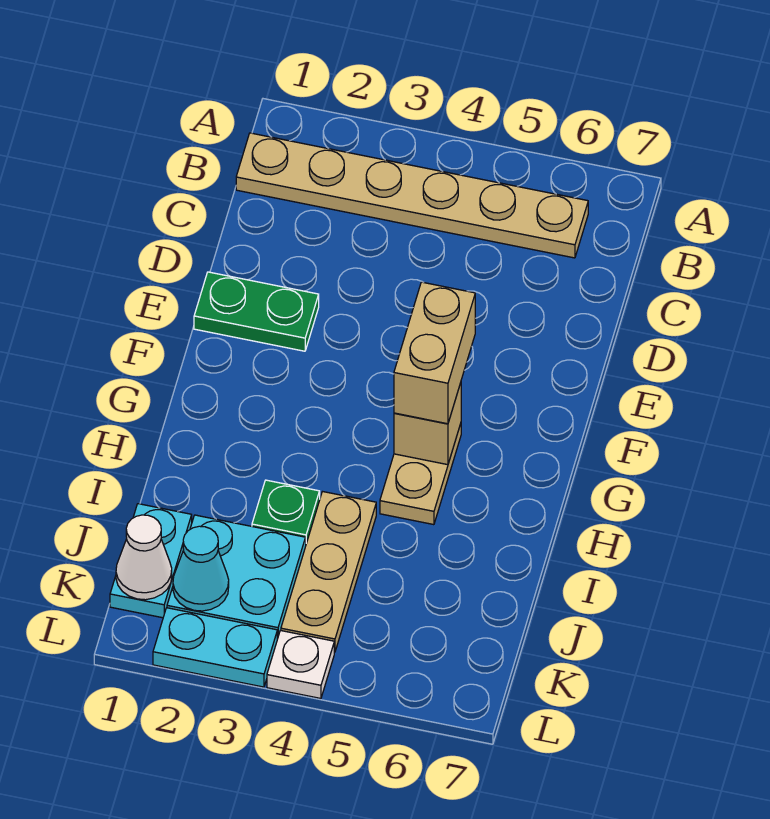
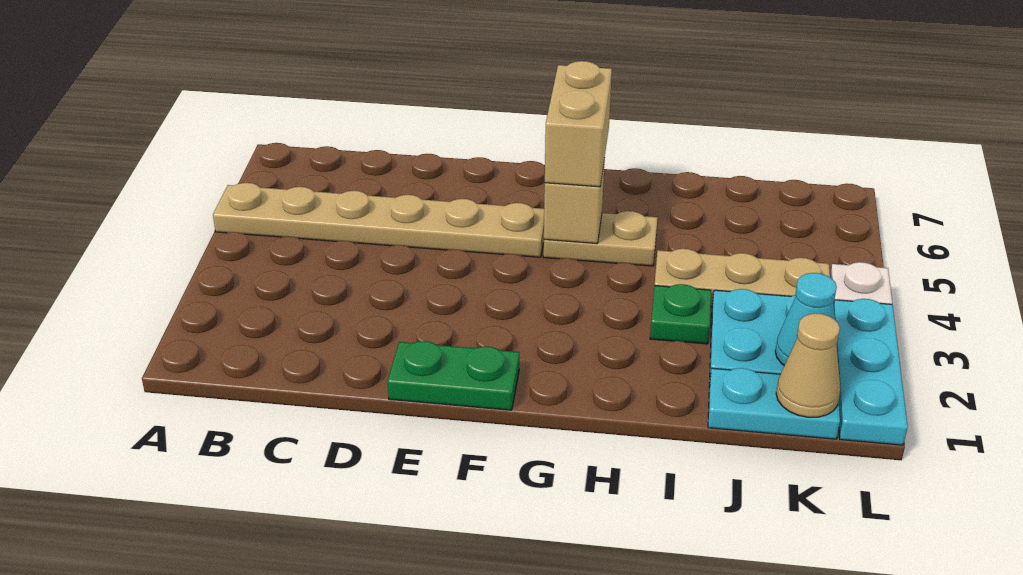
tan plate B1:B6 level 1 -> tan plate A5:F5 level 1
green plate E1:E2 level 1 -> green plate E1:F1 level 1
tan brick F5:G5 level 3 -> tan brick G5:G6 level 3
white cone K1 level 2 -> tan cone K1 level 2
cyan plate L2:L3 level 1 -> cyan plate L1:L3 level 1

